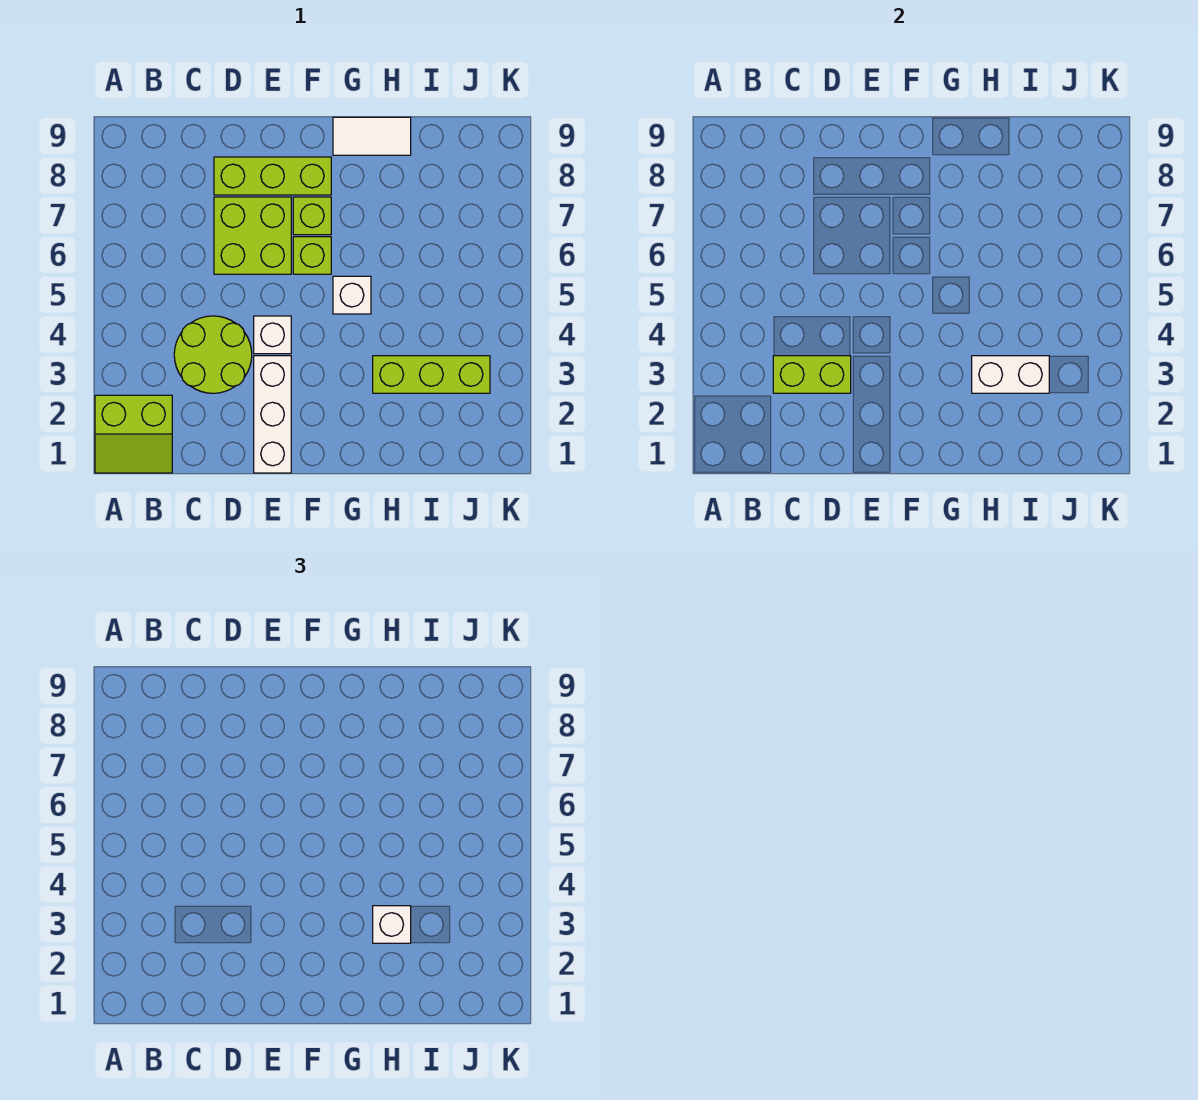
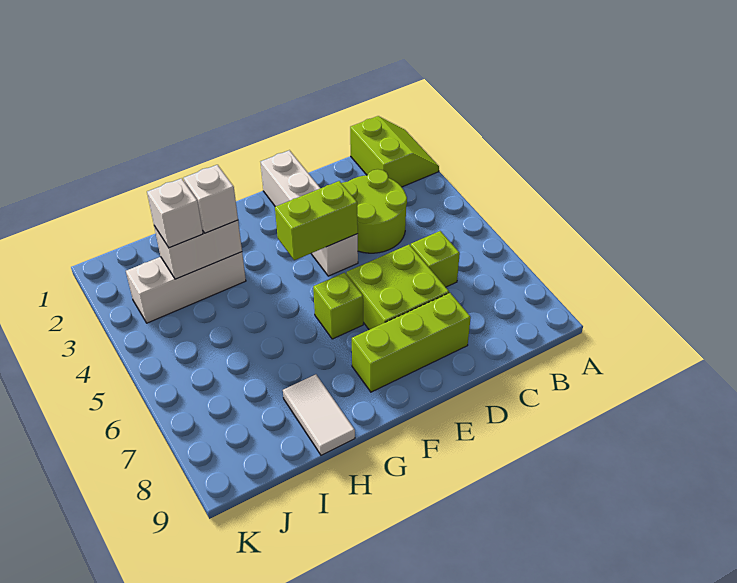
lime slope A1:B2 level 1 top 2 -> lime slope A1:B2 level 1 top B
lime brick C3:D3 level 2 -> lime brick E4:F4 level 2
lime brick F7 level 1 -> lime brick C6 level 1
white brick G5 level 1 -> white brick I3 level 3
white tile G9:H9 level 1 -> white tile H8:H9 level 1
lime brick H3:J3 level 1 -> white brick H3:J3 level 1

